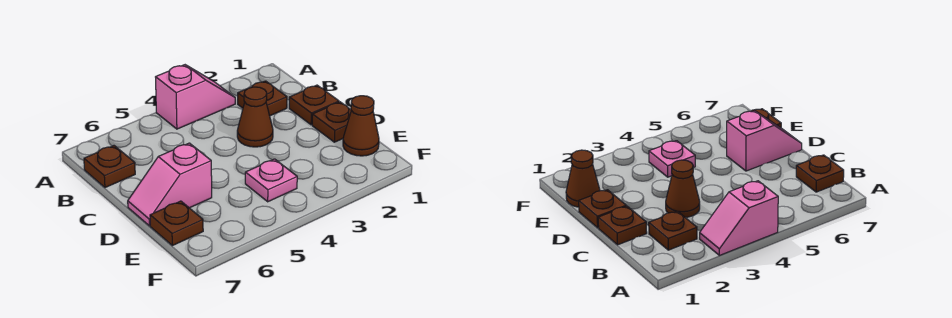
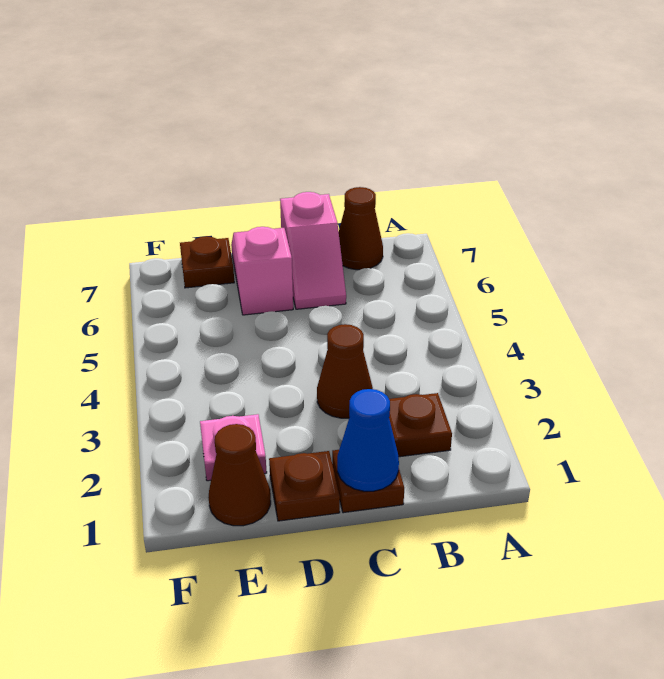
pink slope A3:A4 level 1 top 4 -> pink slope C6:C7 level 1 top 7
brown plate B7 level 1 -> brown cone B7 level 1
none -> blue cone C1 level 2
pink plate E4 level 1 -> pink plate E2 level 1

